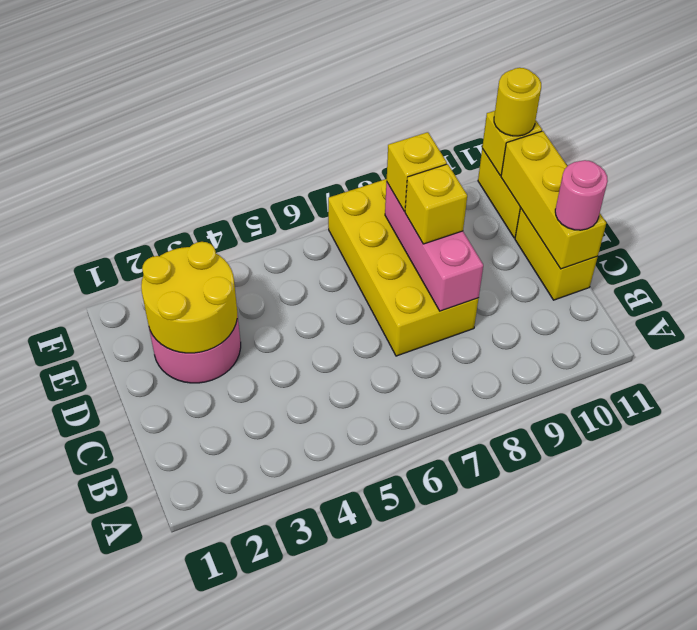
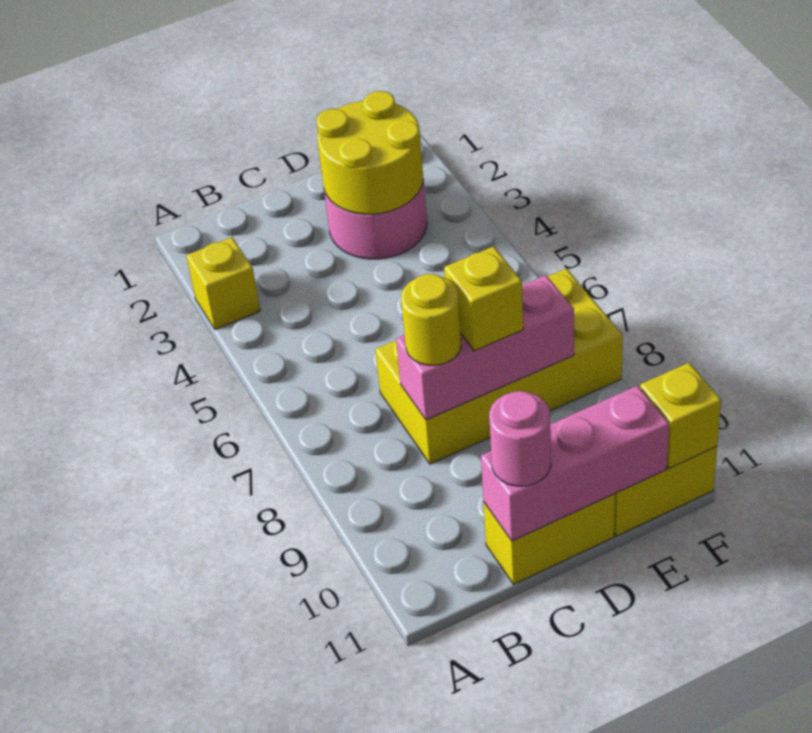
yellow brick C11:E11 level 2 -> pink brick C11:E11 level 2
yellow brick E8 level 3 -> yellow brick A3 level 1
yellow round brick F11 level 3 -> yellow round brick C8 level 3

